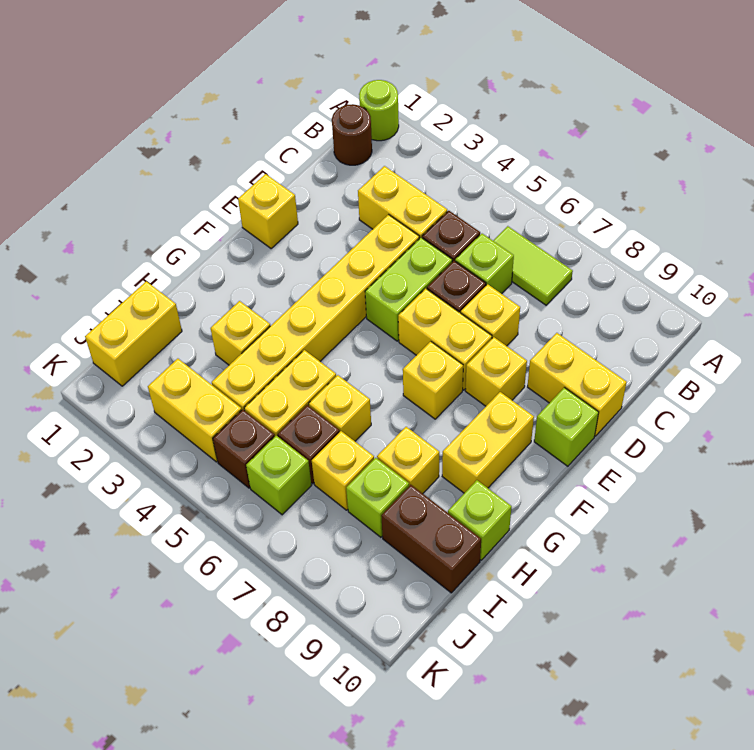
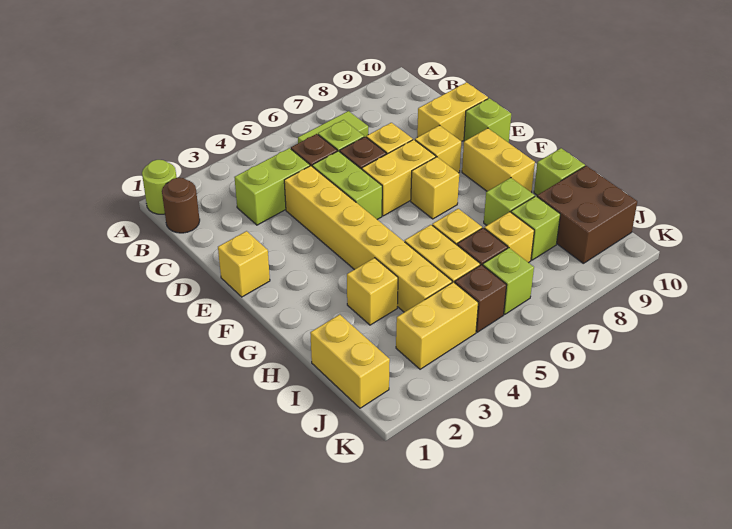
yellow brick C3:C4 level 1 -> lime brick C3:C4 level 1
yellow brick H8 level 1 -> lime brick H8 level 1
brown brick I9:I10 level 1 -> brown brick I9:J10 level 1

